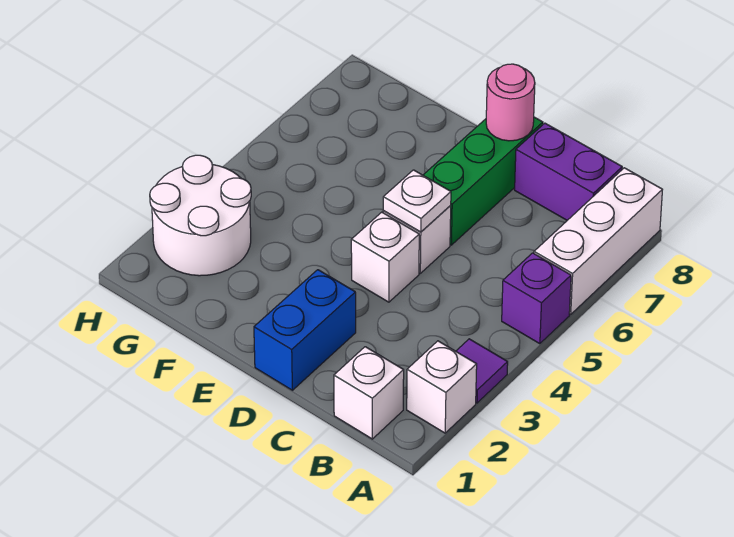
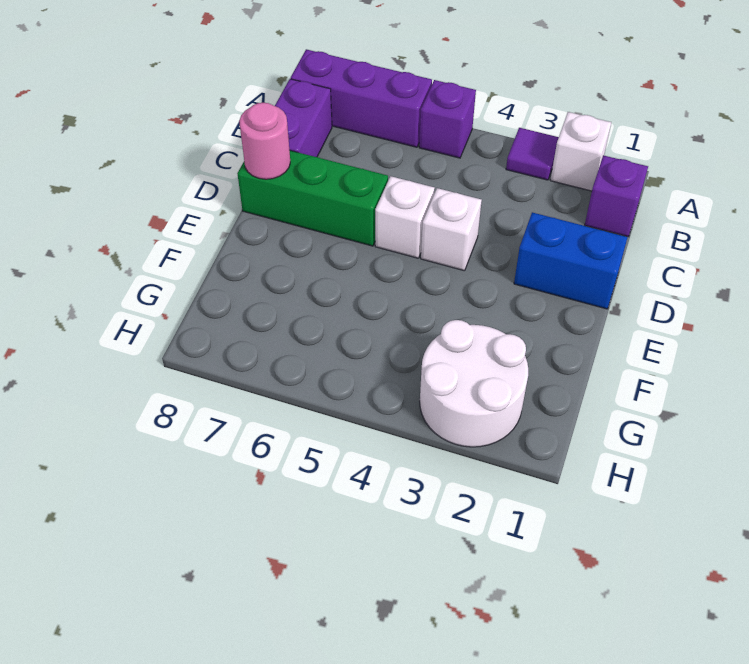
white brick A6:A8 level 1 -> purple brick A6:A8 level 1
white brick B1 level 1 -> purple brick B1 level 1
white plate D5 level 2 -> none

